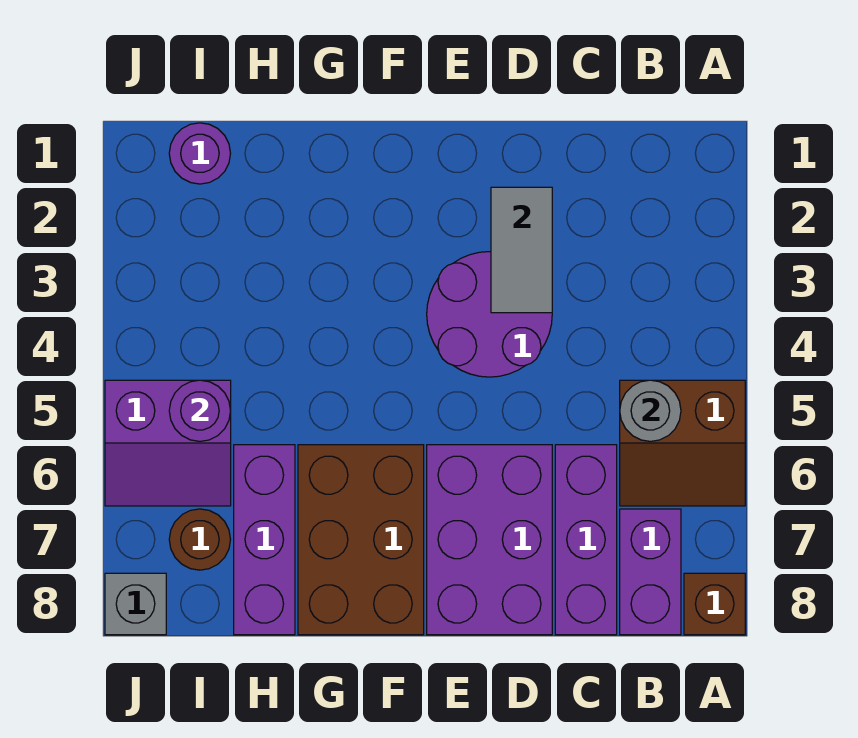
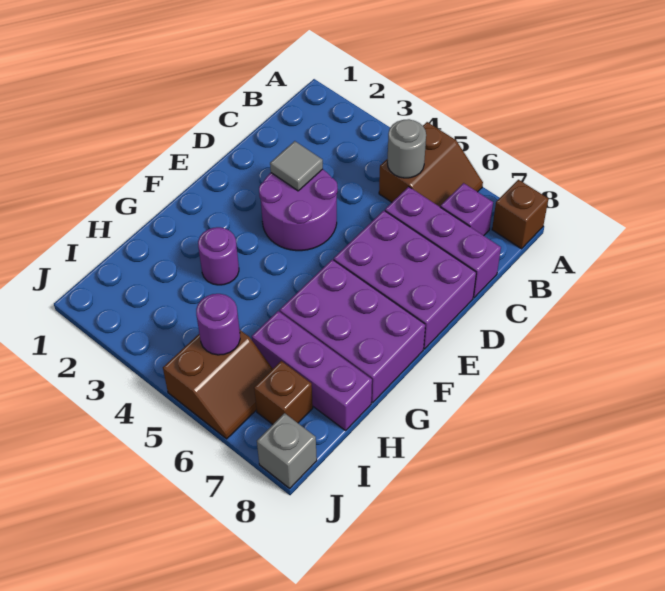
purple brick B7:B8 level 1 -> purple brick B7 level 1
grey tile D2:D3 level 2 -> grey tile D3 level 2
brown brick F6:G8 level 1 -> purple brick F6:G8 level 1
purple round brick I1 level 1 -> purple round brick G3 level 1
purple slope I5:J6 level 1 top 5 -> brown slope I5:J6 level 1 top 5
brown round brick I7 level 1 -> brown brick I7 level 1

